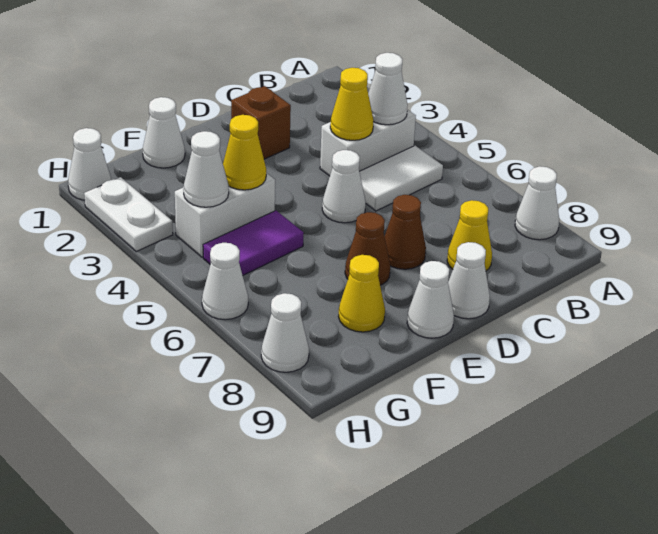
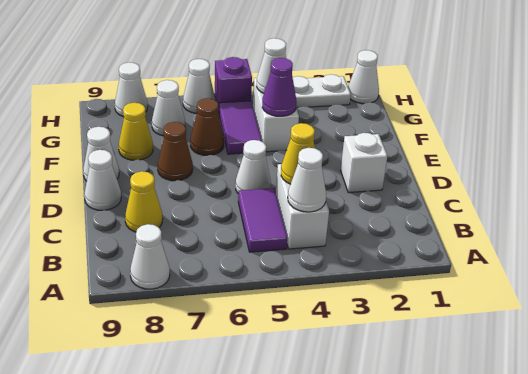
white tile B5:C5 level 1 -> purple tile B5:C5 level 1
brown brick D2 level 1 -> white brick D2 level 1
brown cone D7 level 1 -> brown cone F6 level 1
white cone F1 level 1 -> white cone G7 level 1
yellow cone F4 level 2 -> purple cone F4 level 2
none -> purple brick H5 level 1

